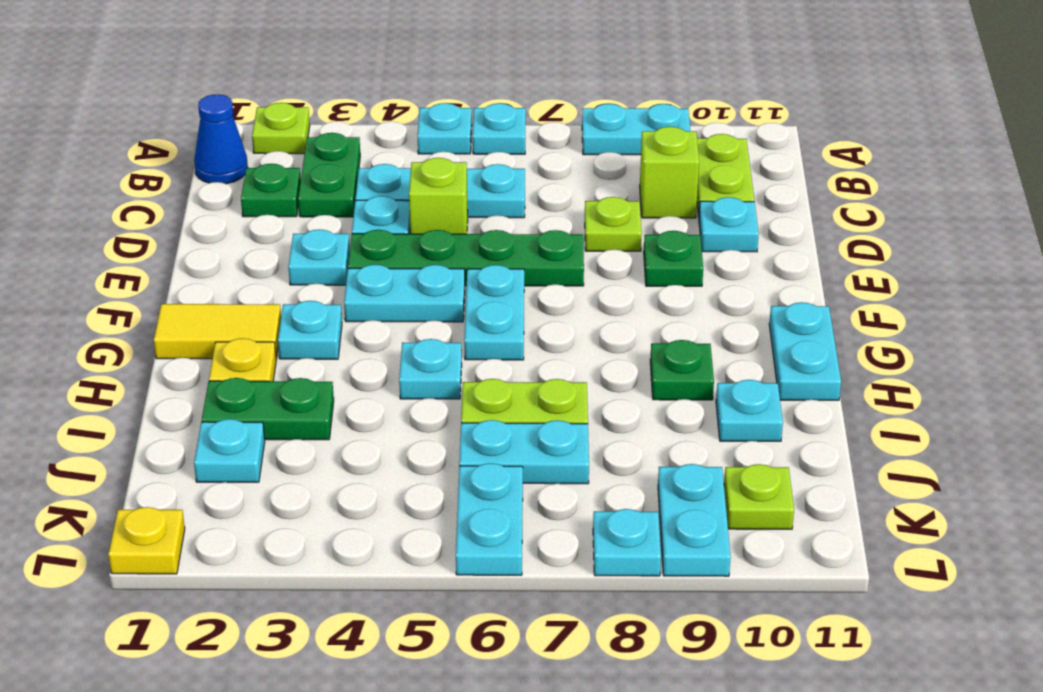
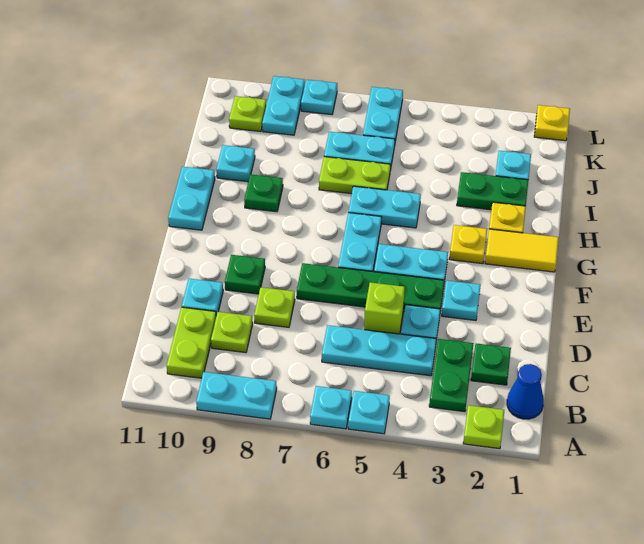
lime brick C9 level 1 -> lime plate C9 level 1
cyan plate G3 level 1 -> yellow plate G3 level 1
cyan plate H5 level 1 -> cyan plate H5:H6 level 1

